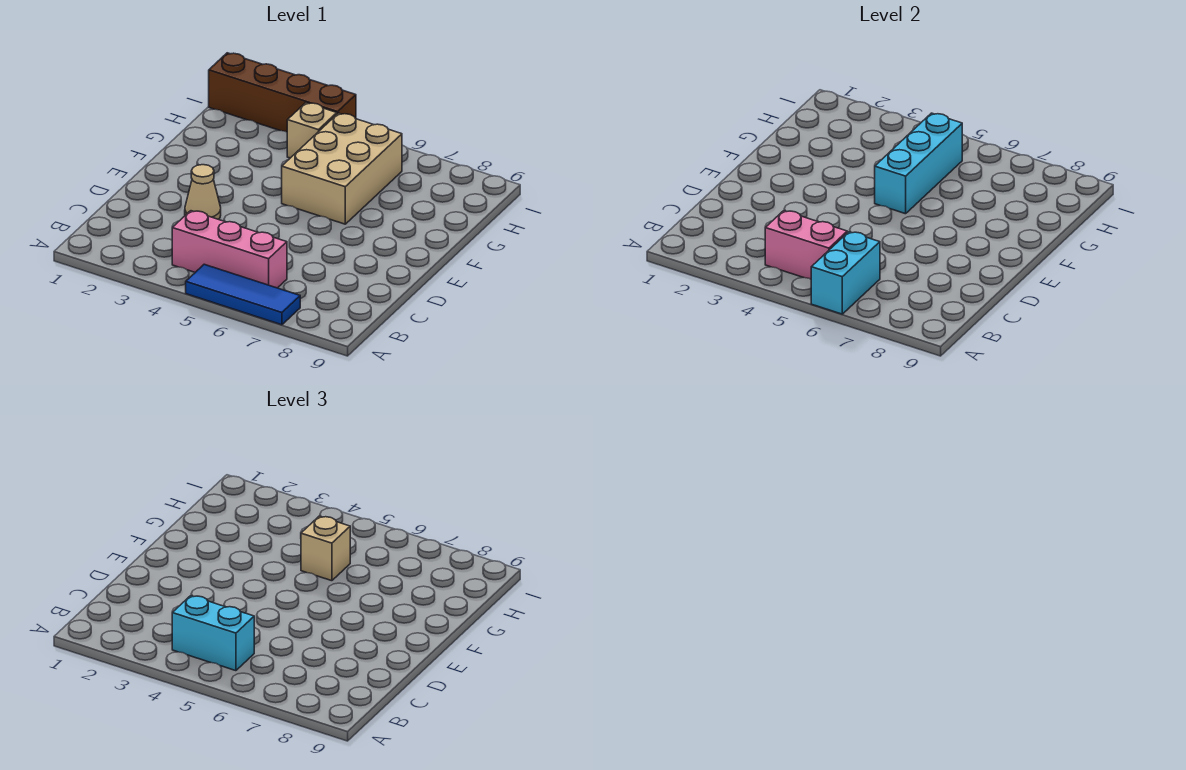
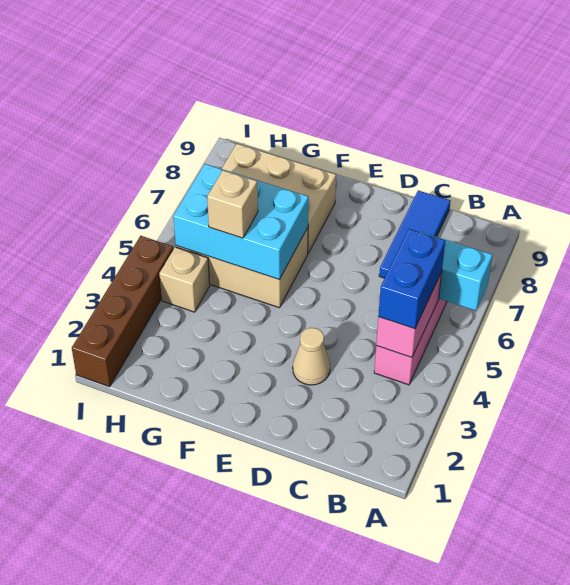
blue tile A5:A7 level 1 -> blue tile C7:C9 level 1
cyan brick B4:B5 level 3 -> blue brick B4:B5 level 3
cyan brick F5:H5 level 2 -> cyan brick F5:H6 level 2
none -> tan brick F7:H8 level 1

